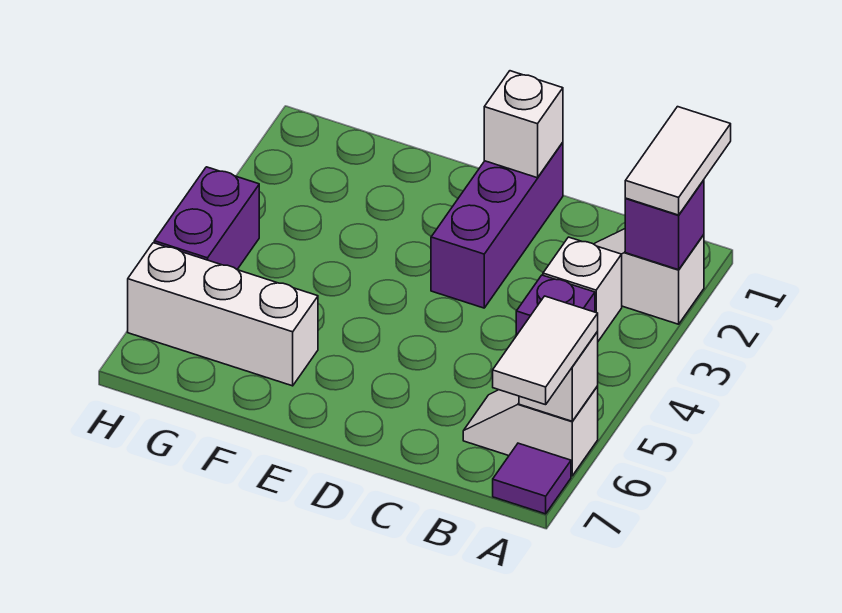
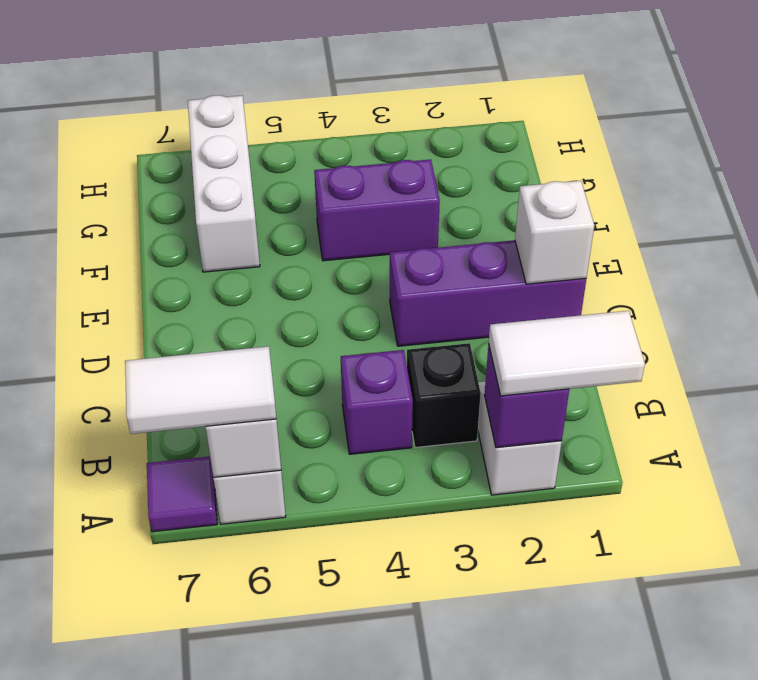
white brick B3 level 1 -> black brick B3 level 1
purple brick H4:H5 level 1 -> purple brick F3:F4 level 1

